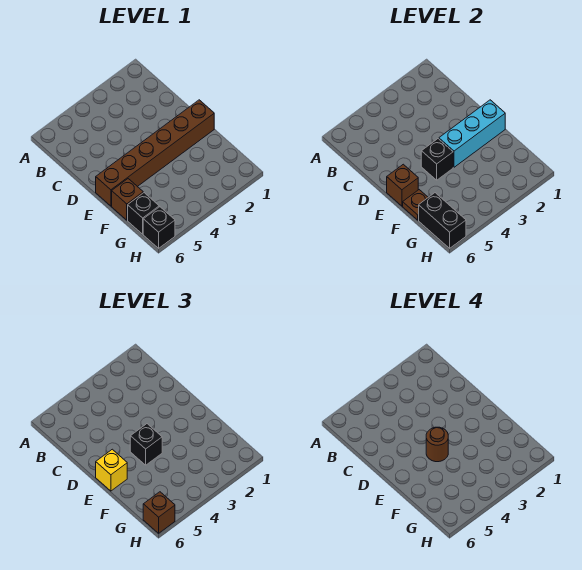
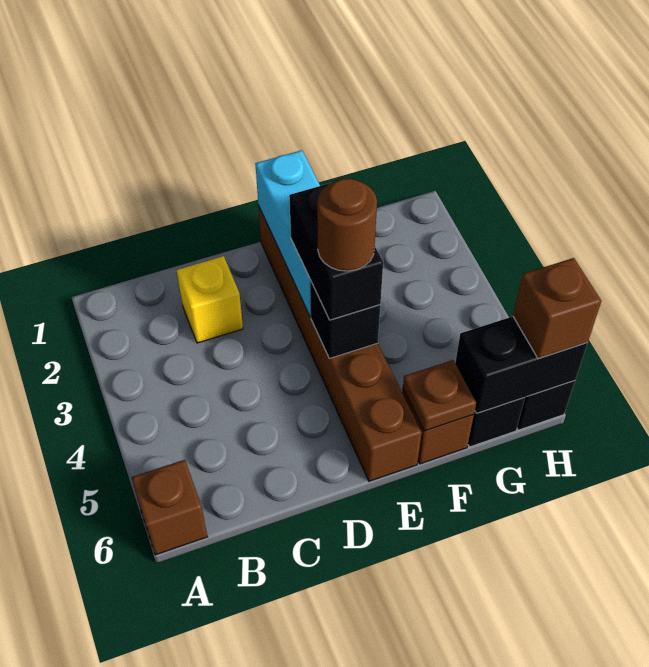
black brick E4 level 3 -> black brick E3:E4 level 3
brown brick E6 level 2 -> brown brick A6 level 1
yellow brick E6 level 3 -> yellow brick C2 level 1

